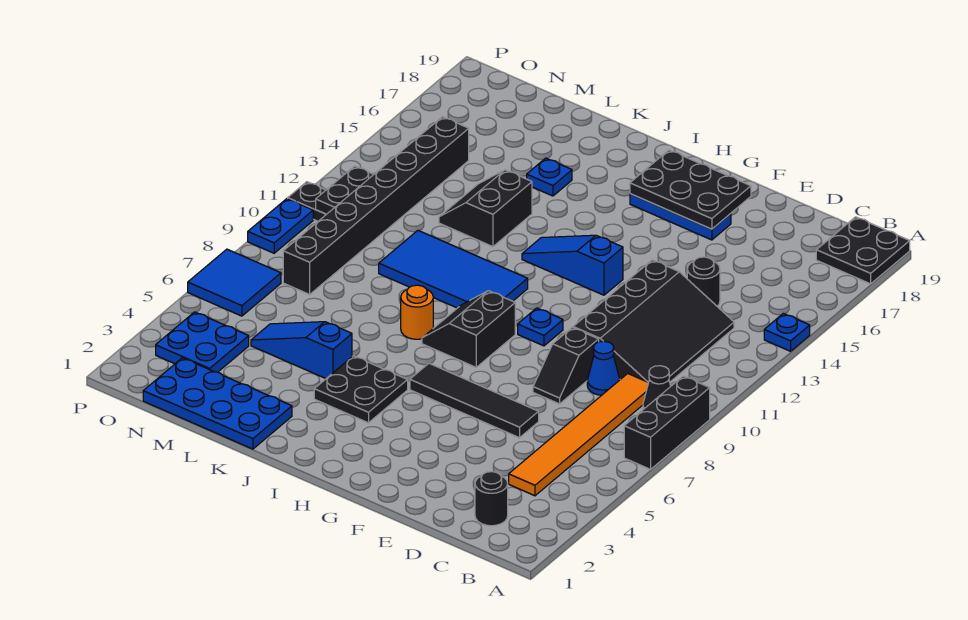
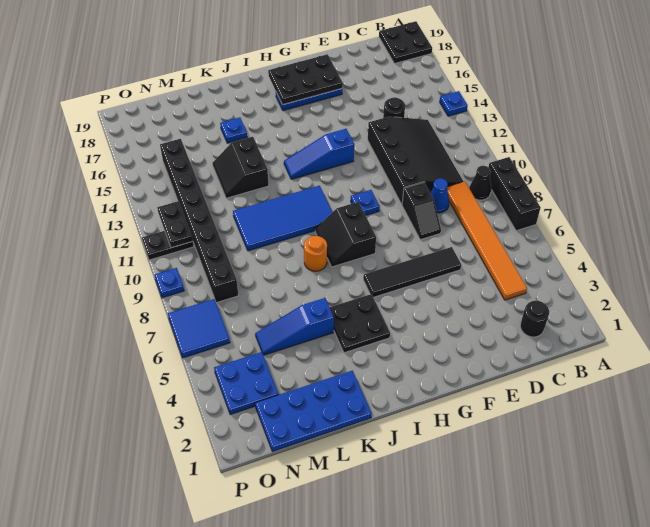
blue plate P9:P10 level 1 -> blue plate P9 level 1

